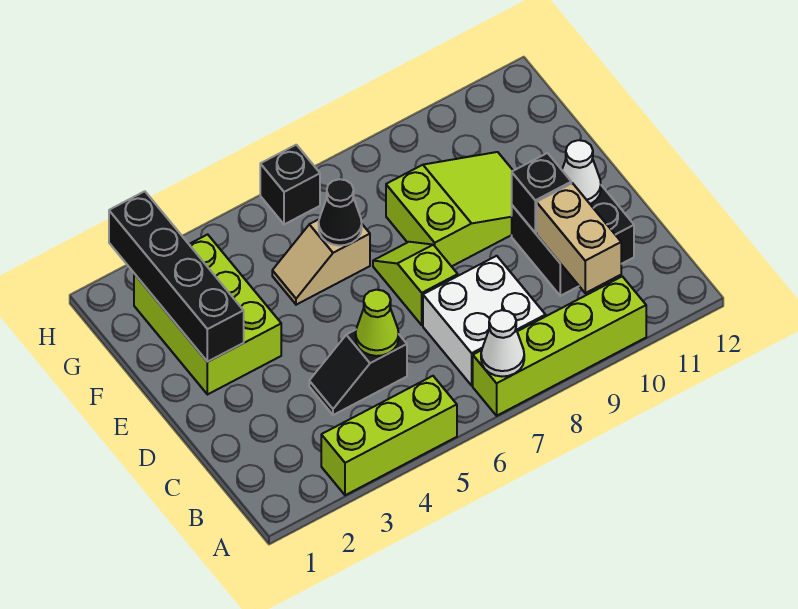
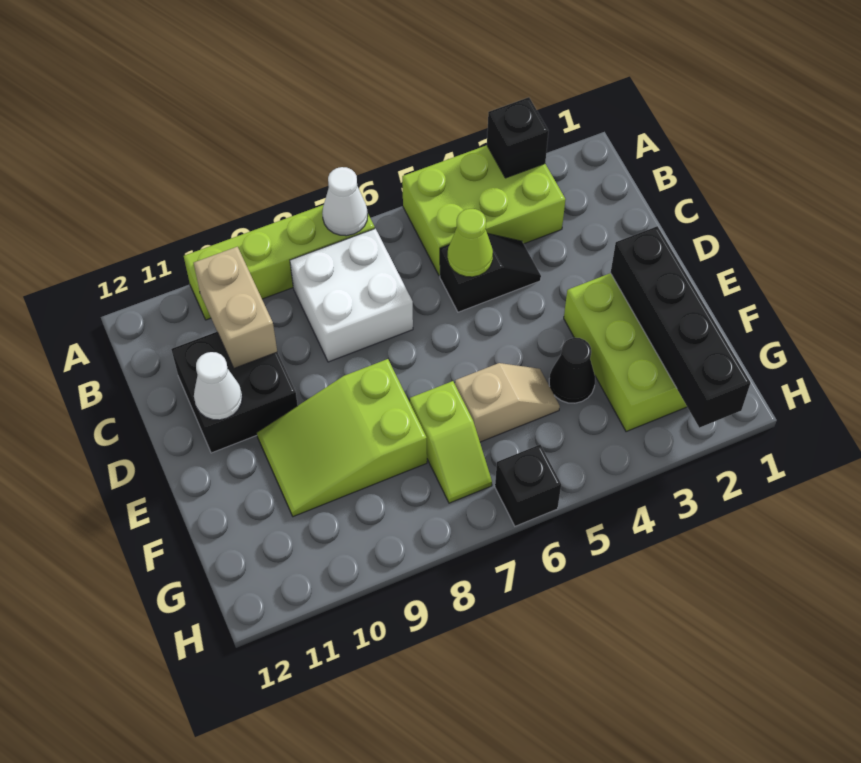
lime brick A3:A5 level 1 -> lime brick A3:B5 level 1
lime slope D7:E7 level 1 top D -> lime slope F7:G7 level 1 top F
black brick D10 level 2 -> black brick A3 level 2
black cone F6 level 2 -> black cone F4 level 1

